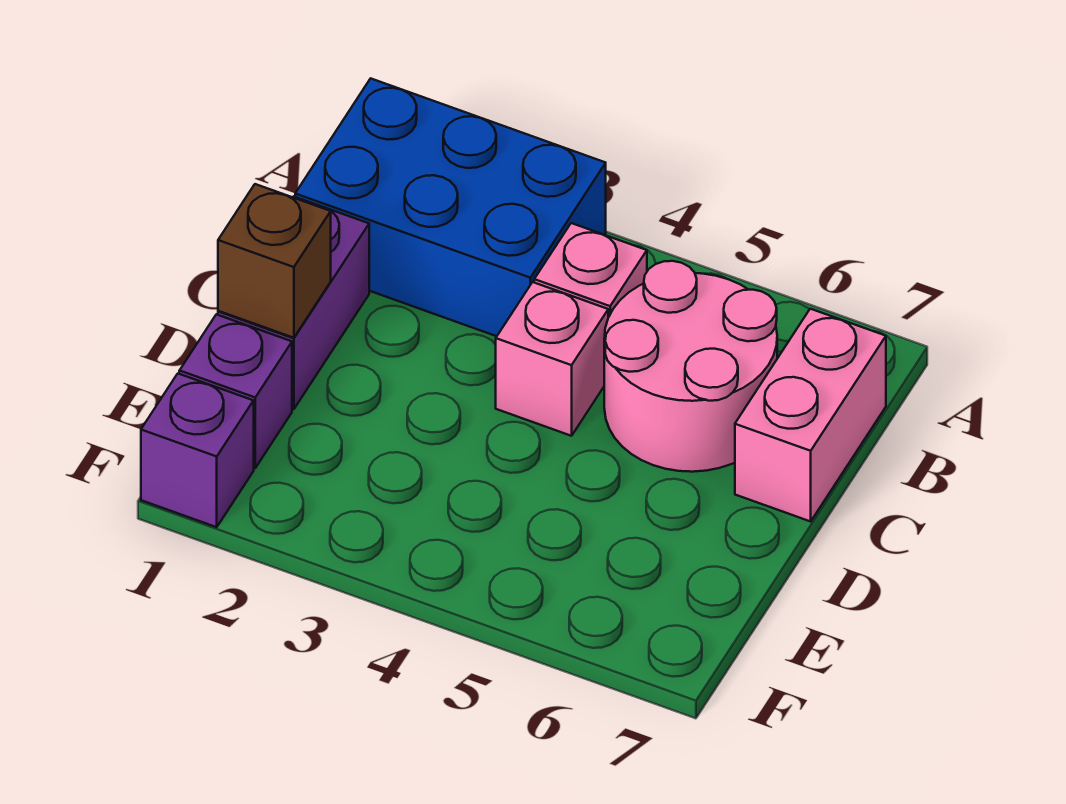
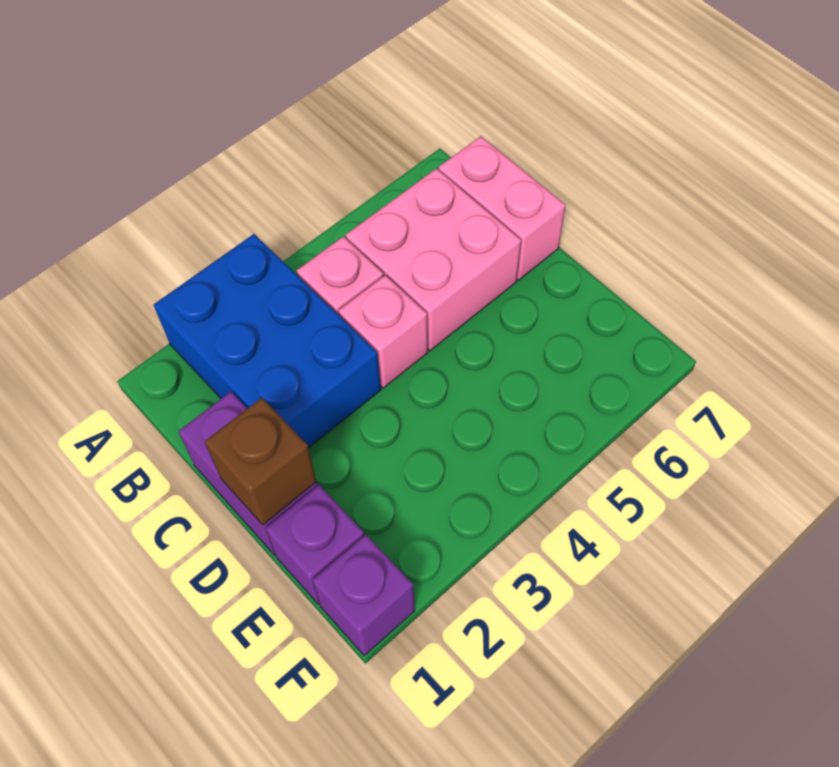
blue brick A1:B3 level 1 -> blue brick A2:C3 level 1
pink round brick B5:C6 level 1 -> pink brick B5:C6 level 1

